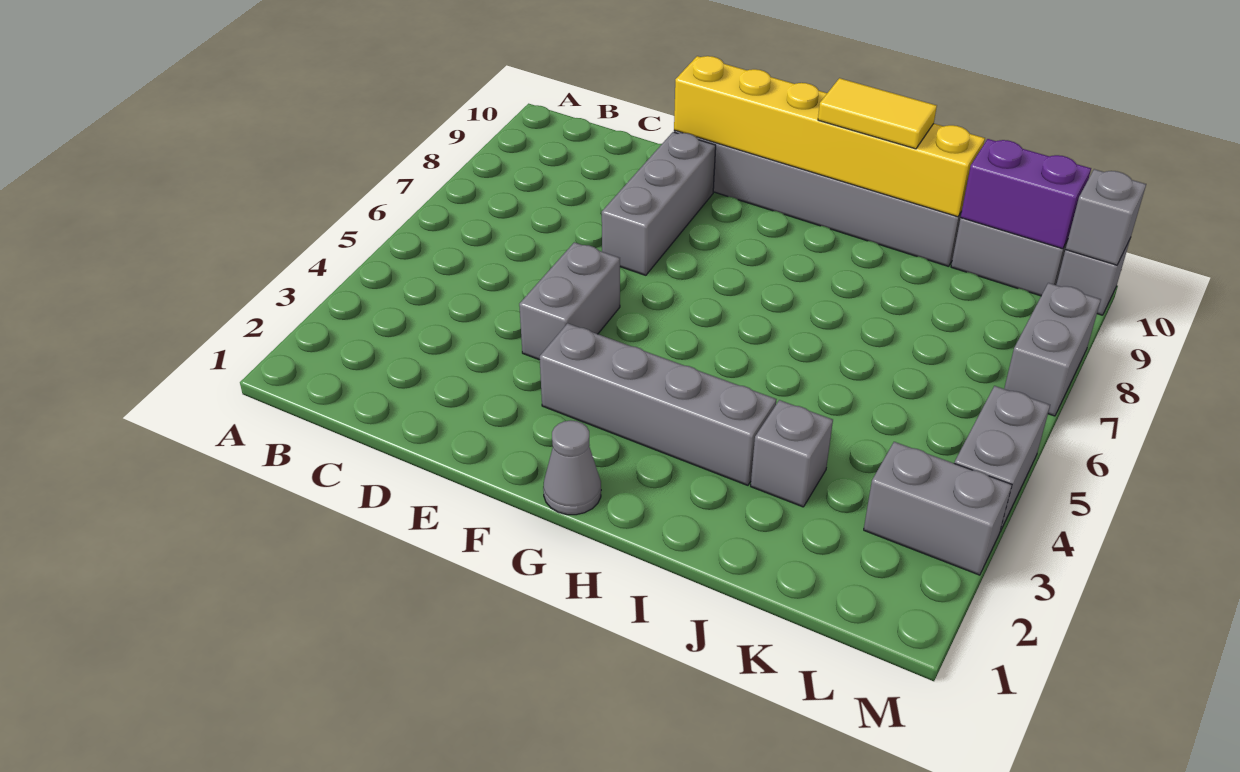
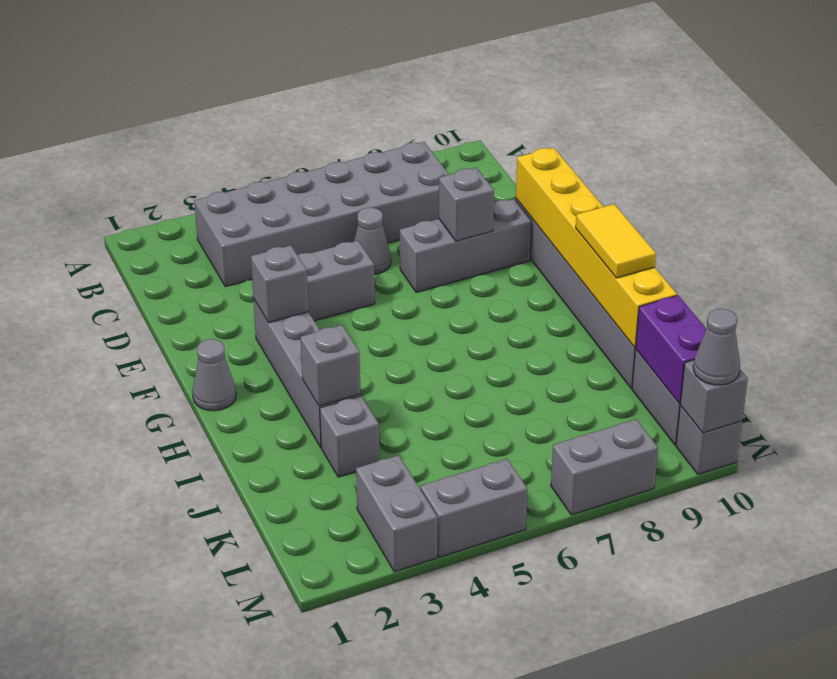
none -> grey brick B3:C8 level 1
none -> grey cone D6 level 1
none -> grey brick E8 level 2
none -> grey brick F3 level 2
none -> grey brick I3 level 2
none -> grey cone M10 level 3

